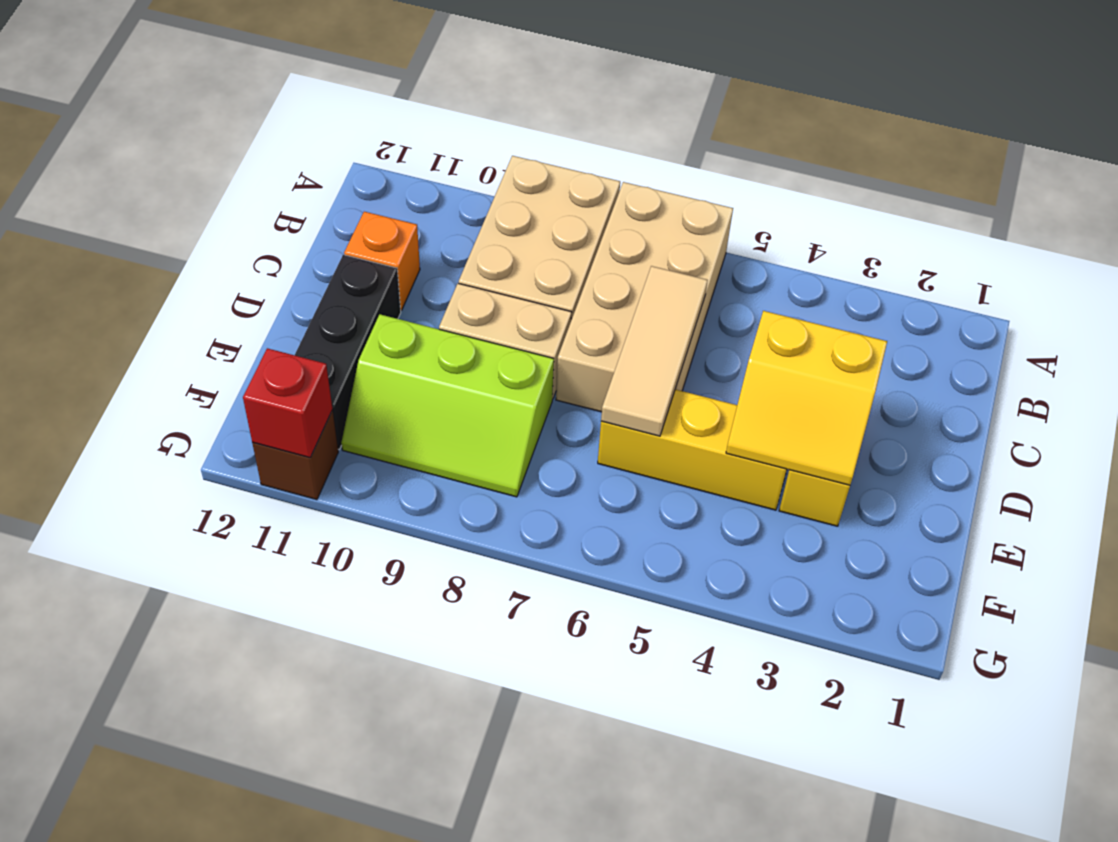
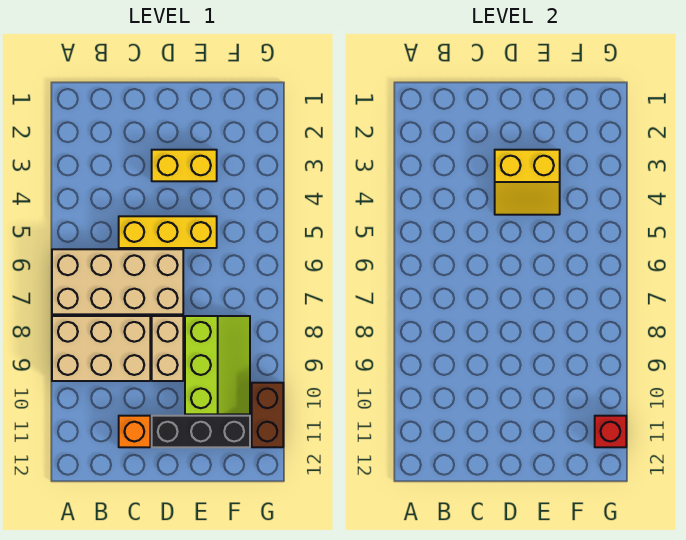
tan tile C6:E6 level 2 -> none
yellow slope D3:E4 level 2 top D -> yellow slope D3:E4 level 2 top 3
yellow brick E4:E6 level 1 -> yellow brick C5:E5 level 1
brown brick G11 level 1 -> brown brick G10:G11 level 1

